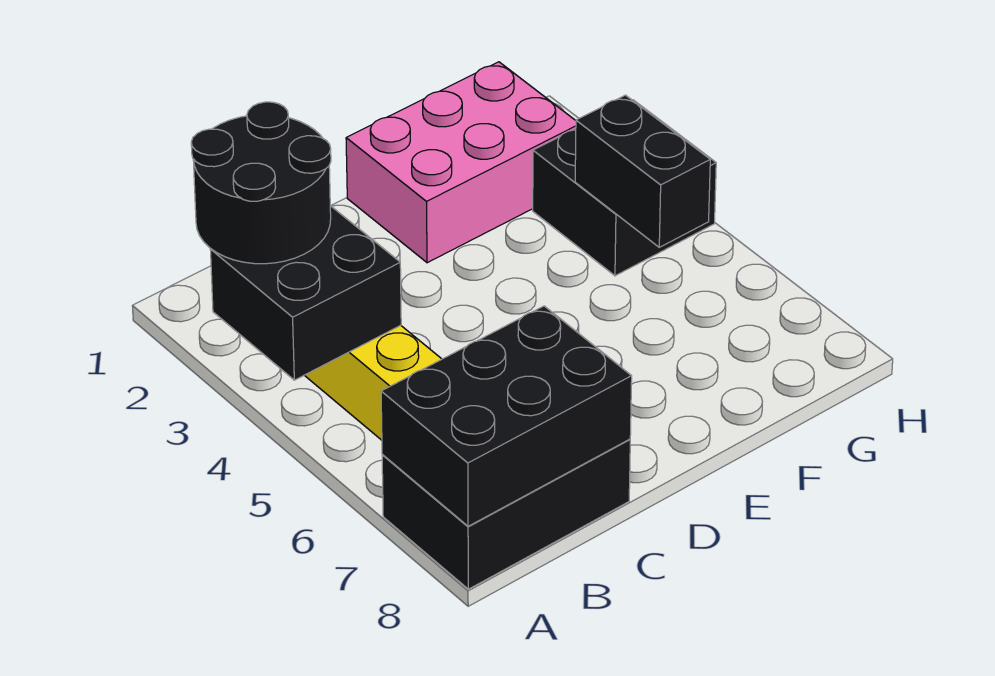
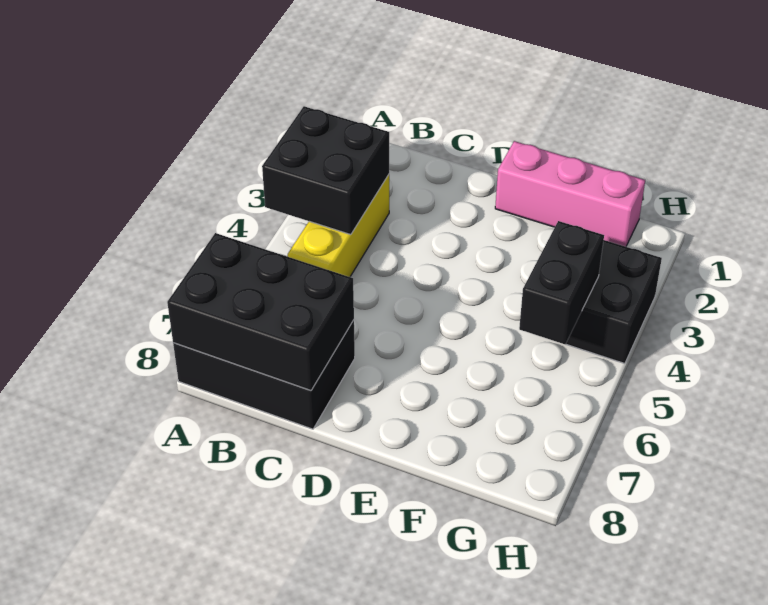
black round brick A2:B3 level 3 -> none
pink brick E1:G2 level 1 -> pink brick E1:G1 level 1

